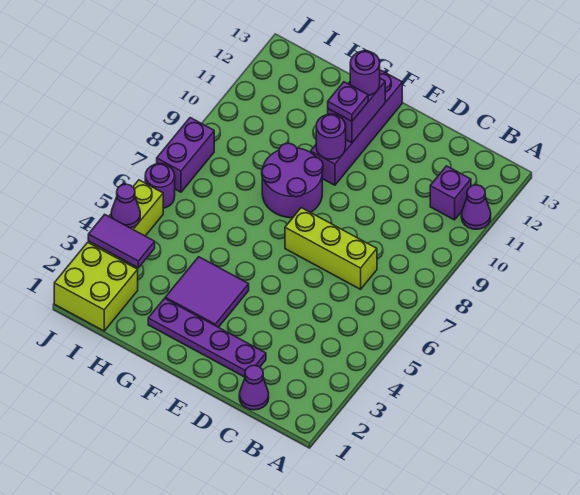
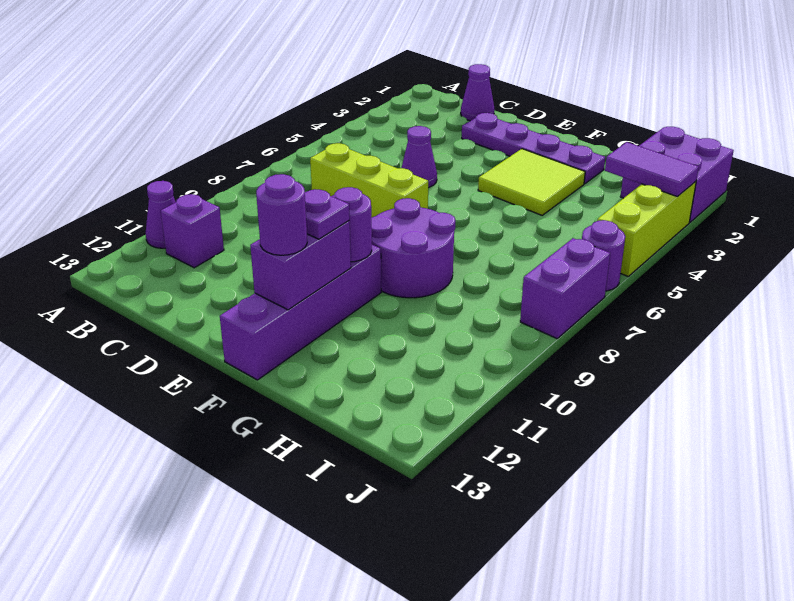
purple tile F3:G4 level 1 -> lime tile F3:G4 level 1
lime brick I1:J2 level 1 -> purple brick I1:J2 level 1
purple cone J4 level 2 -> purple cone D5 level 1

